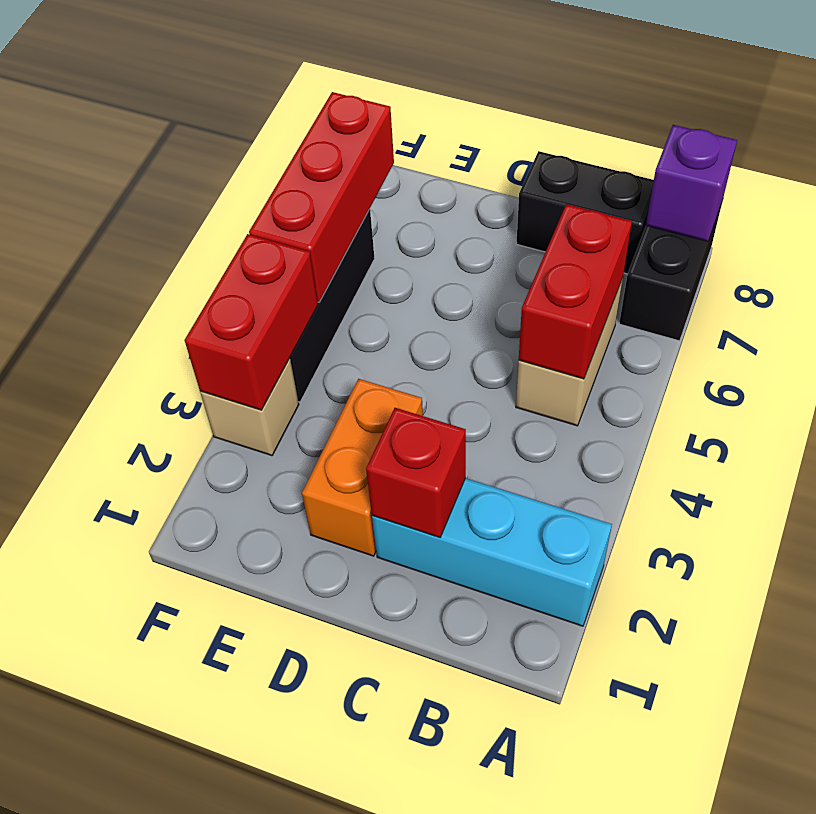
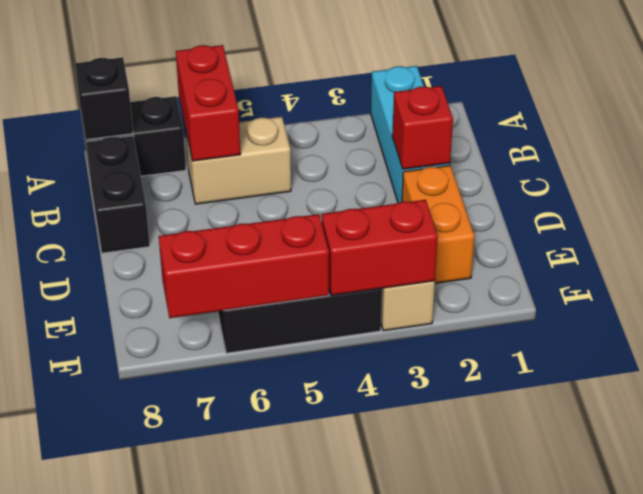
purple brick A8 level 2 -> black brick A8 level 2
red brick B5:B6 level 2 -> red brick A6:B6 level 2
orange brick D2:D3 level 1 -> orange brick D2:E2 level 1

